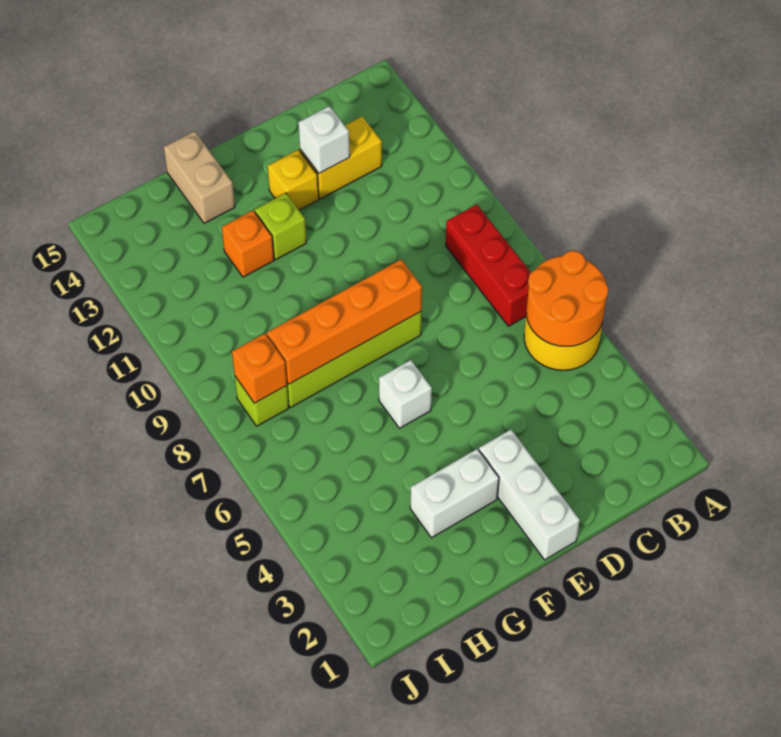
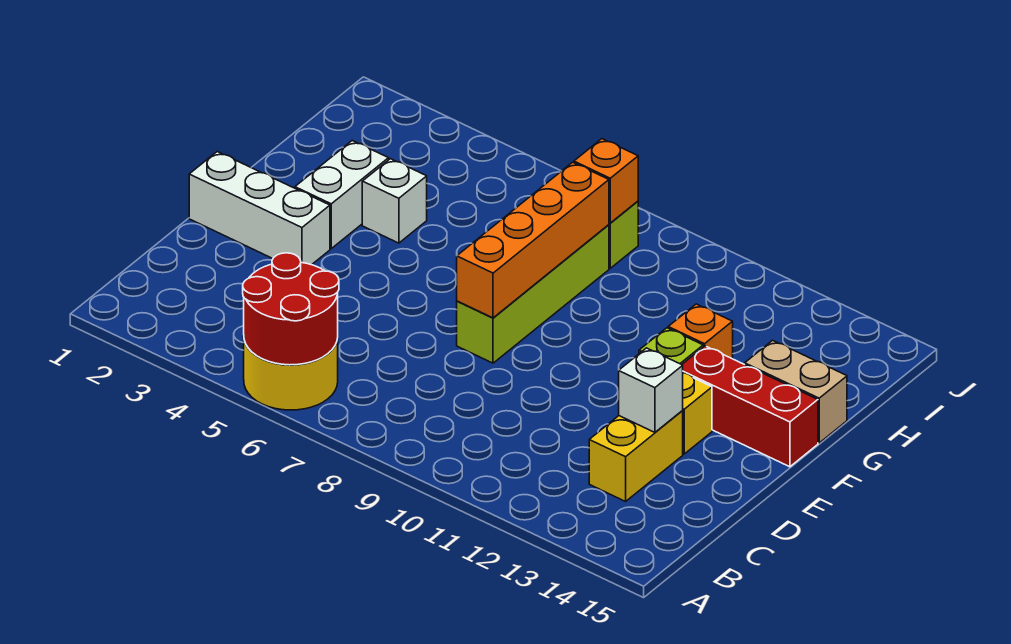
orange round brick A5:B6 level 2 -> red round brick A5:B6 level 2
red brick B7:B9 level 1 -> red brick F13:F15 level 1
white brick F6 level 1 -> white brick G4 level 1

